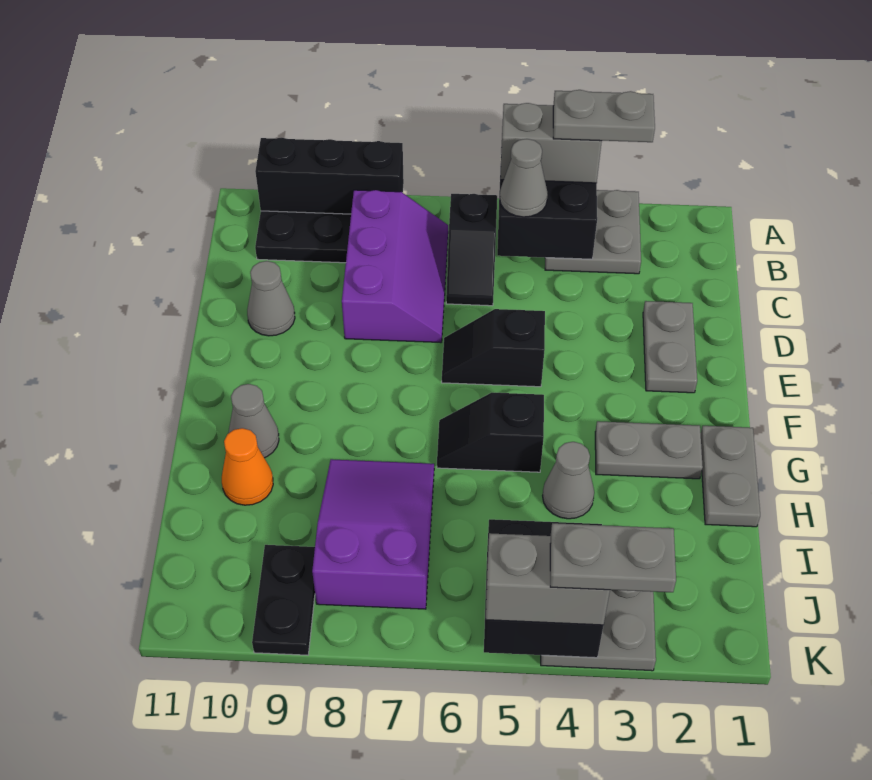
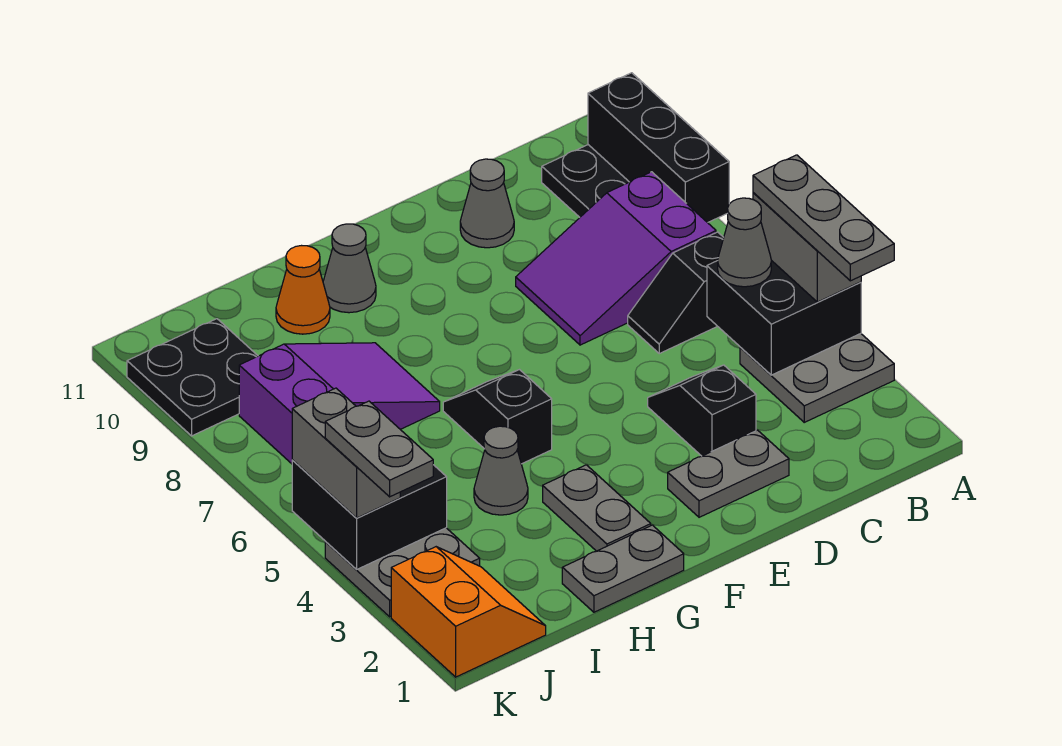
grey plate A3:A4 level 4 -> grey plate A3:A5 level 4
purple slope B7:D8 level 1 top 8 -> purple slope B7:D8 level 1 top B
black slope E5:E6 level 1 top 5 -> black slope D3:D4 level 1 top 3
none -> orange slope J1:K2 level 1 top K
black plate J9:K9 level 1 -> black plate J9:K10 level 1

